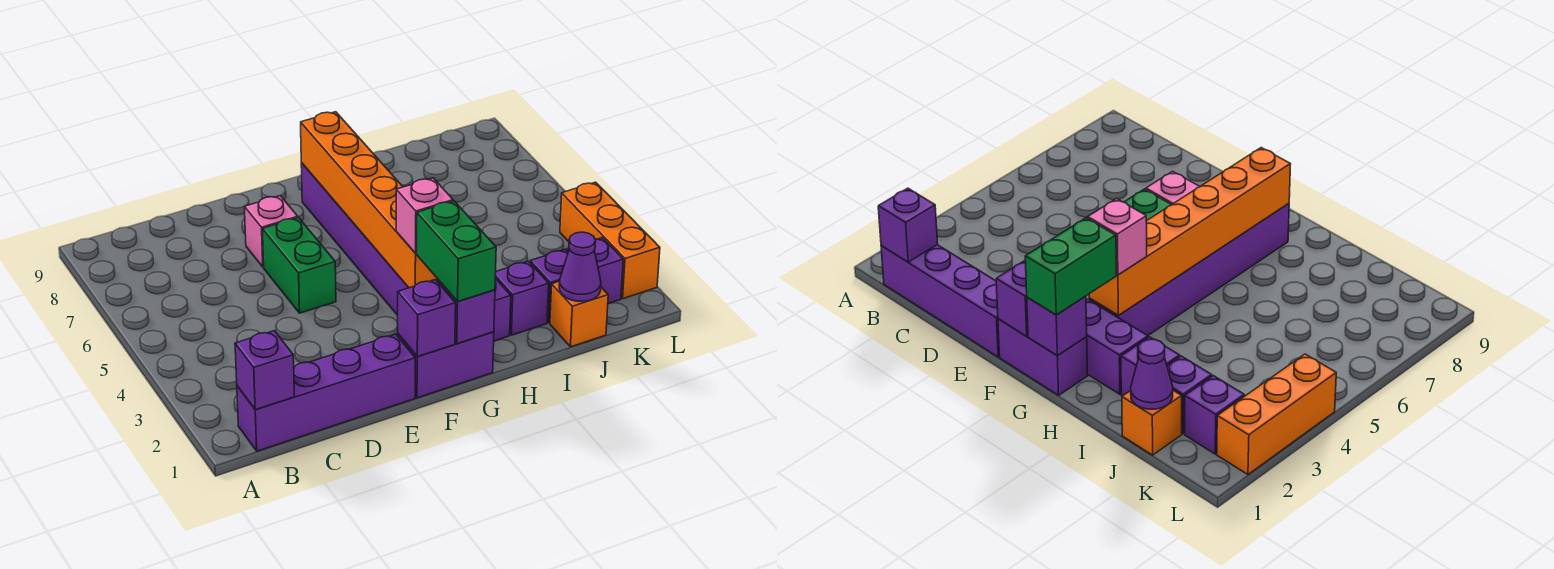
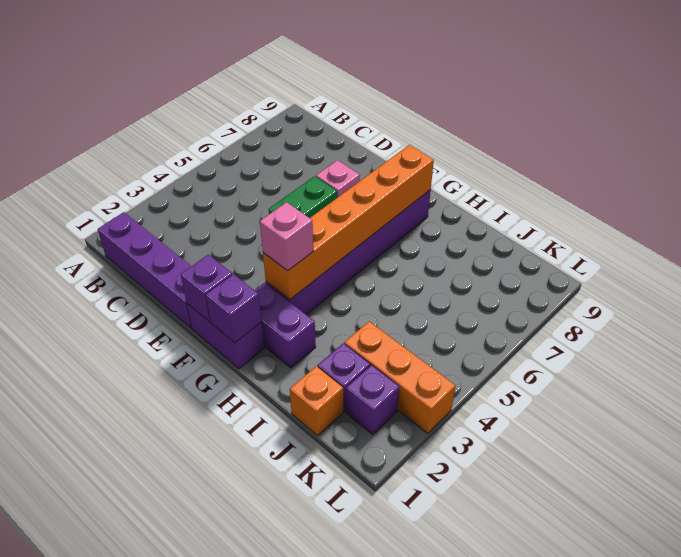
purple brick B1 level 2 -> none
green brick G1:G2 level 3 -> none
purple brick I2 level 1 -> none
purple cone J1 level 2 -> none
orange brick L2:L4 level 1 -> orange brick J3:L3 level 1

